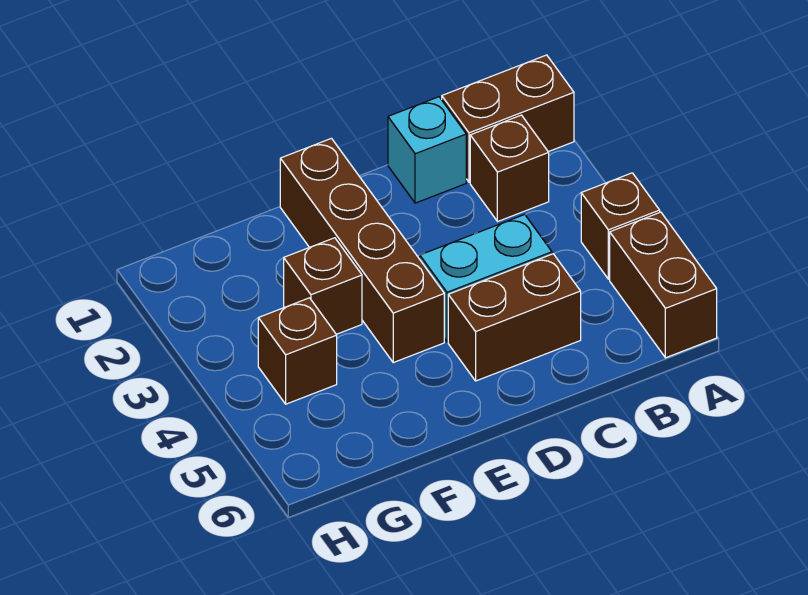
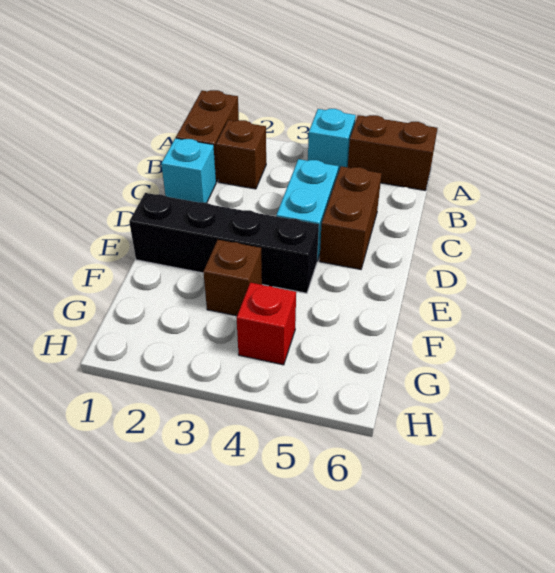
brown brick A4 level 1 -> cyan brick A4 level 1
brown brick E1:E4 level 1 -> black brick E1:E4 level 1
brown brick G4 level 1 -> red brick G4 level 1

